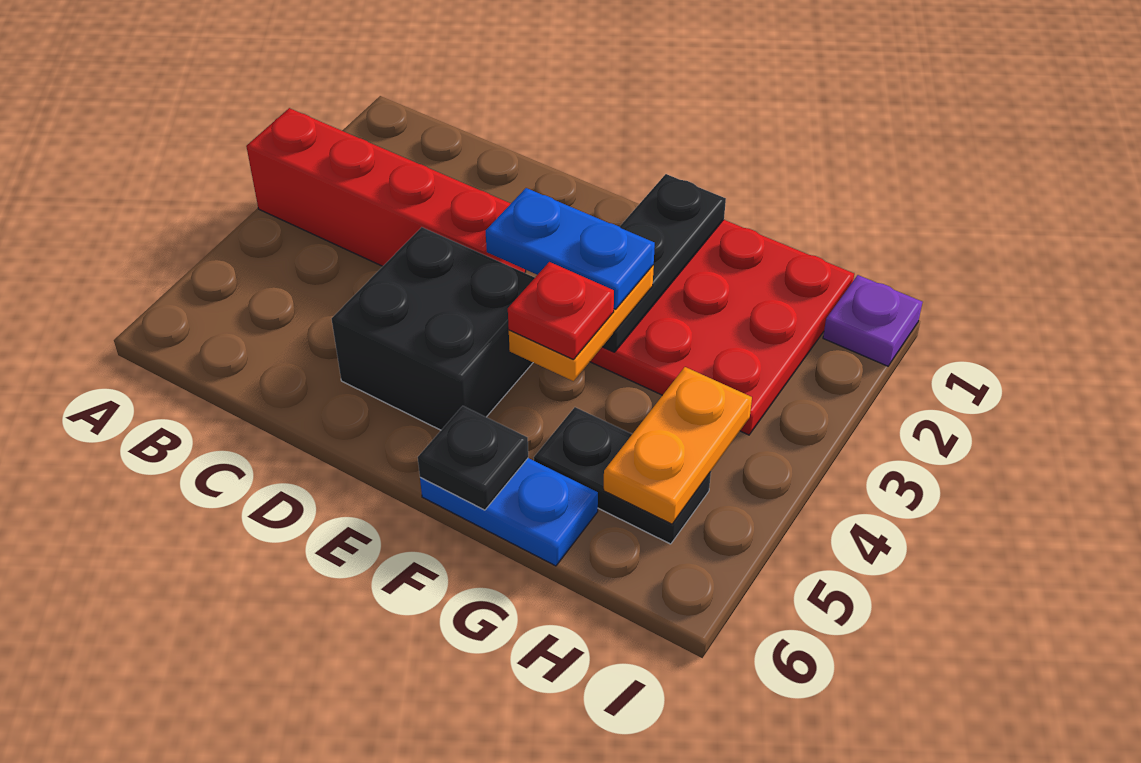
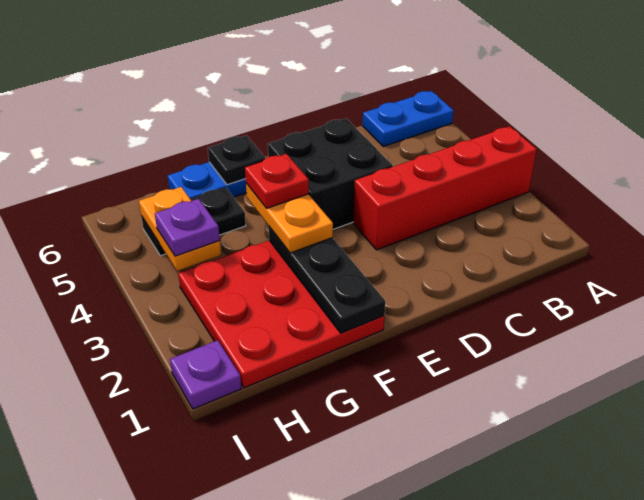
blue plate E3:F3 level 4 -> blue plate A6:B6 level 1
none -> purple plate H4 level 3

